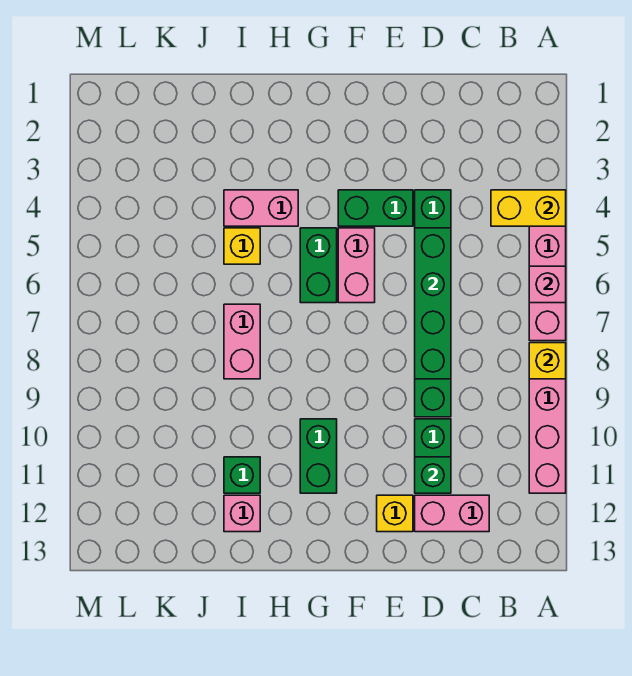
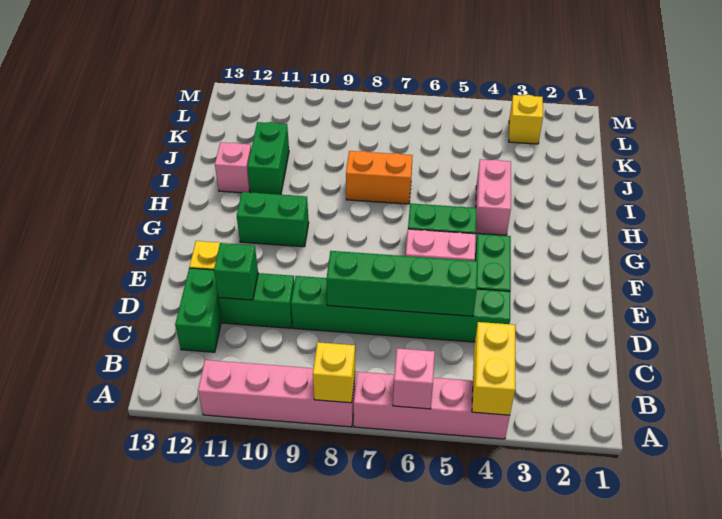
pink brick C12:D12 level 1 -> green brick C12:D12 level 1
yellow brick I5 level 1 -> yellow brick L3 level 1
pink brick I7:I8 level 1 -> orange brick I7:I8 level 1
green brick I11 level 1 -> green brick I11:J11 level 1

